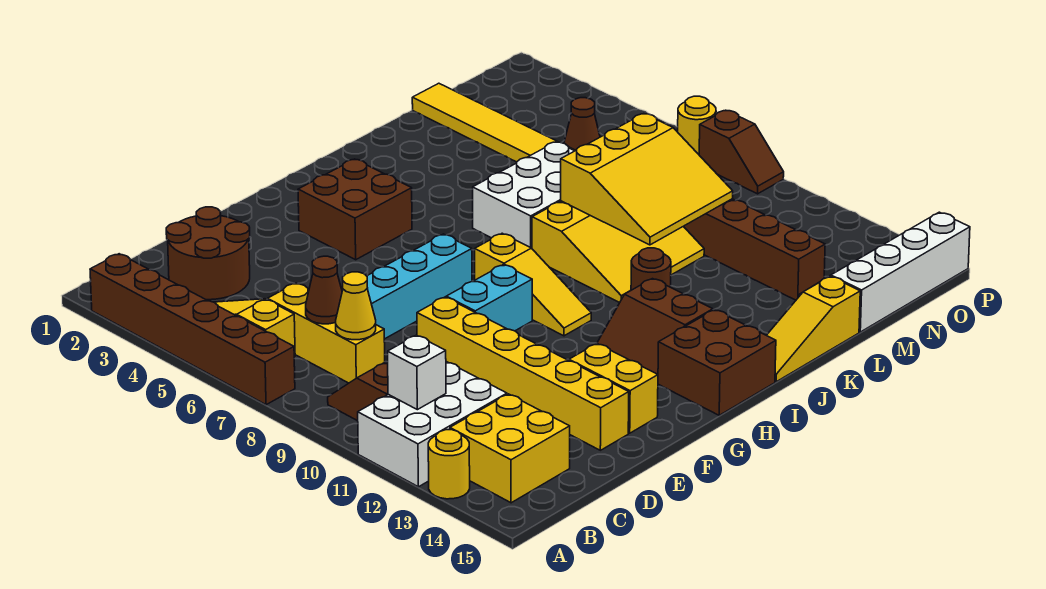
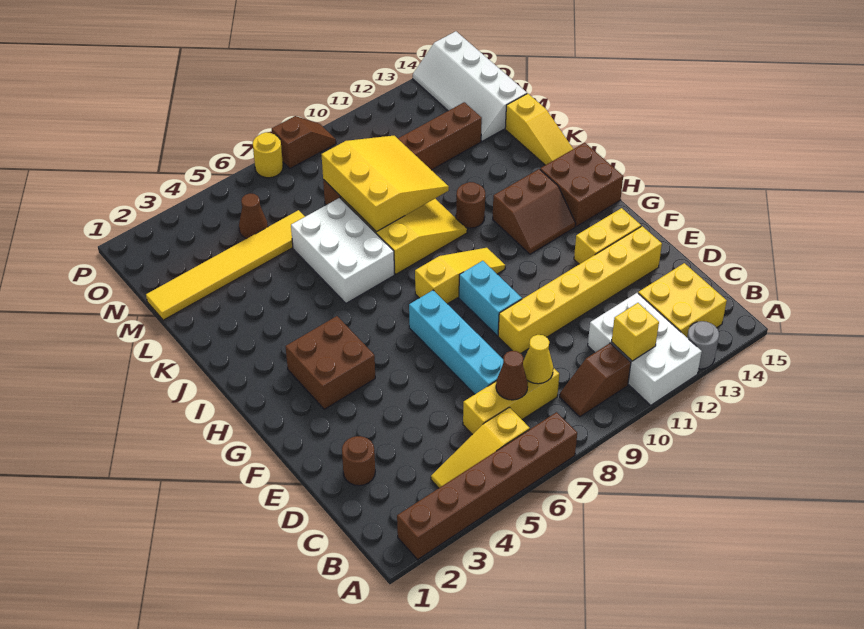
yellow round brick A13 level 1 -> grey round brick A13 level 1
white brick B11 level 2 -> yellow brick B11 level 2
brown round brick C2:D3 level 1 -> brown round brick D2 level 1

